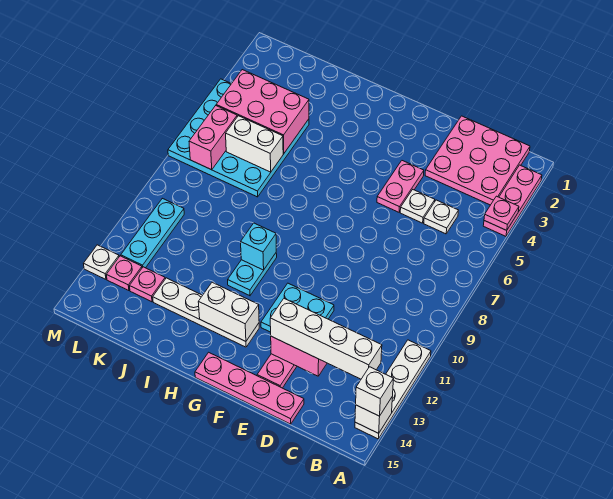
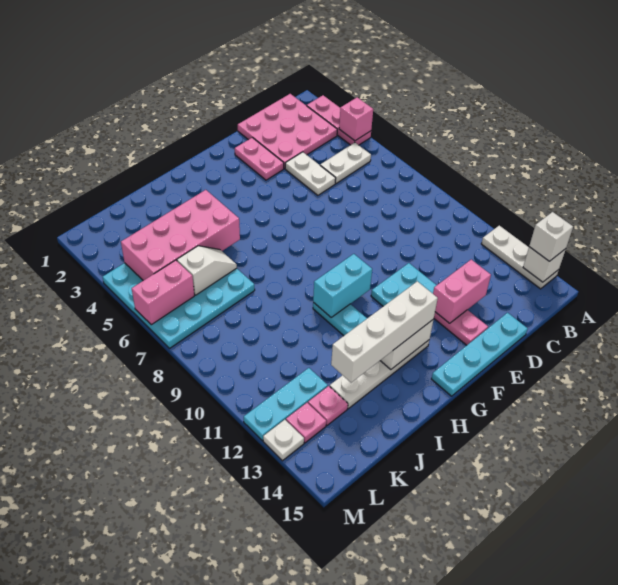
pink plate A4 level 2 -> pink brick A4 level 2
white plate A11:A14 level 1 -> white plate A12:A14 level 1
white brick B13:E13 level 3 -> white brick G13:J13 level 3
white plate C5 level 1 -> white plate B5:C5 level 1
white plate D5 level 1 -> white plate D4:D5 level 1
pink plate D15:G15 level 1 -> cyan plate D15:G15 level 1
pink plate E4:E5 level 1 -> pink plate E2:E3 level 1
cyan brick H10 level 2 -> cyan brick G10:H10 level 2
pink brick J4:L5 level 2 -> pink brick I4:L5 level 2
white brick J6:K6 level 2 -> white slope J6:K6 level 2 top K
pink brick L6:L7 level 2 -> pink brick L6:M6 level 2
cyan plate L10:L12 level 1 -> cyan plate K12:M12 level 1

